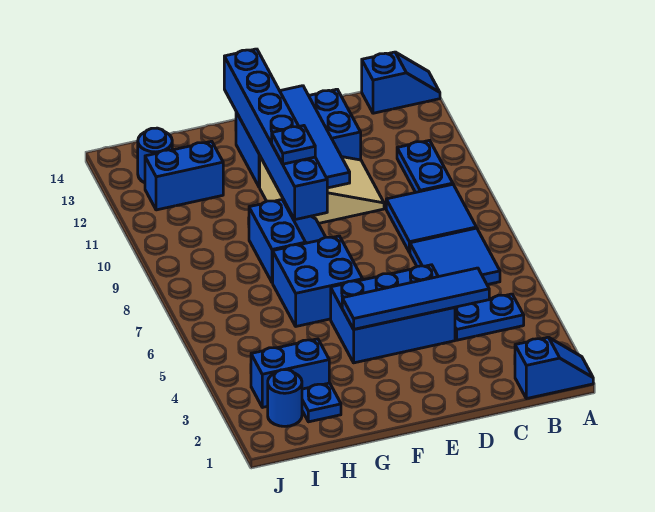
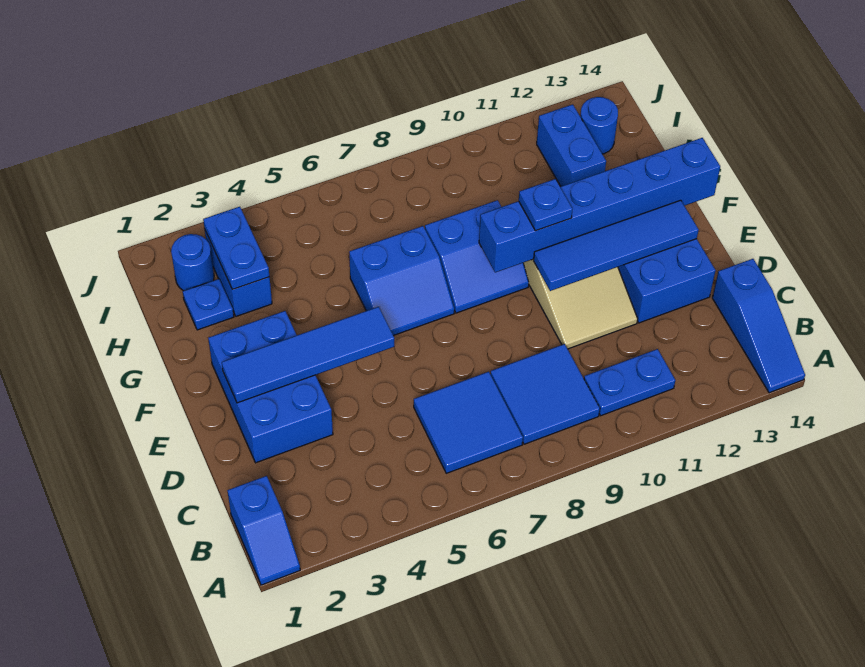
blue slope A14:B14 level 1 top B -> blue slope A14:C14 level 1 top C
blue plate B4:C4 level 1 -> blue plate H3:I3 level 2
blue tile C4:F4 level 2 -> blue tile E2:E5 level 2
blue brick D4:F5 level 1 -> blue brick D2:F3 level 1
blue brick F6:G7 level 1 -> blue slope F6:G7 level 1 top G

